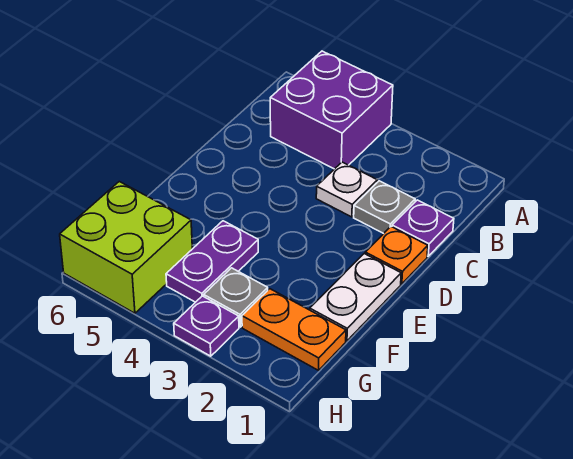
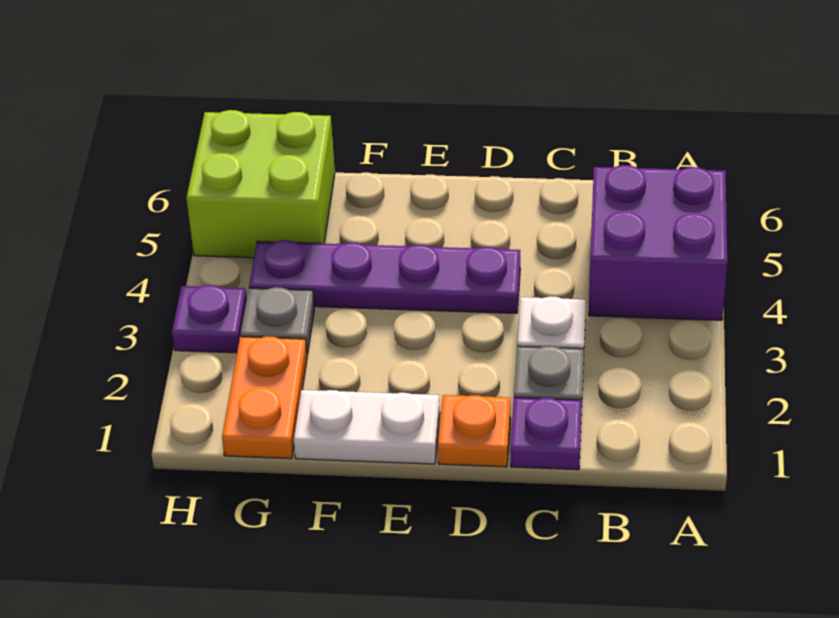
purple plate F4:G4 level 1 -> purple plate D4:G4 level 1

